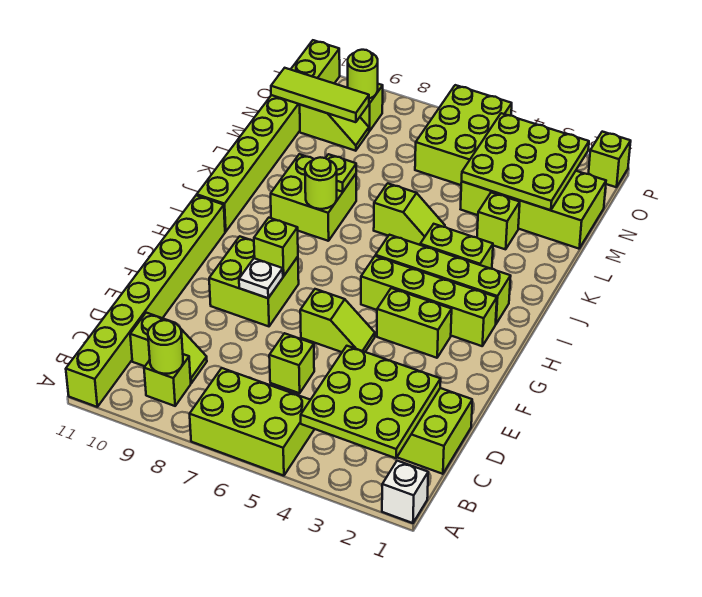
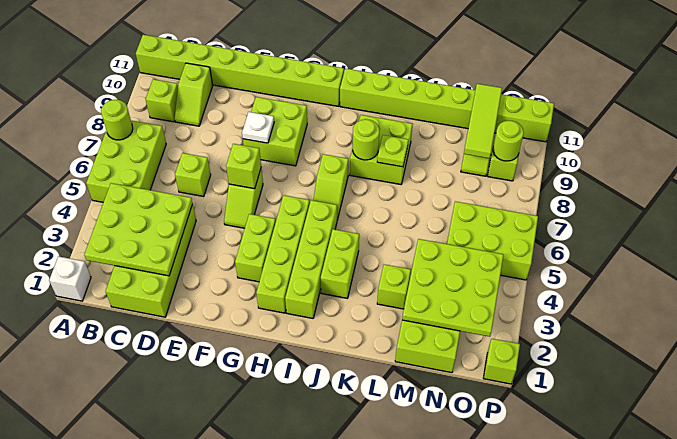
lime round brick B9 level 2 -> lime round brick A7 level 2
lime brick G8 level 2 -> lime brick F6 level 2
lime slope K5:K6 level 1 top 6 -> lime slope I6:I7 level 1 top 7

